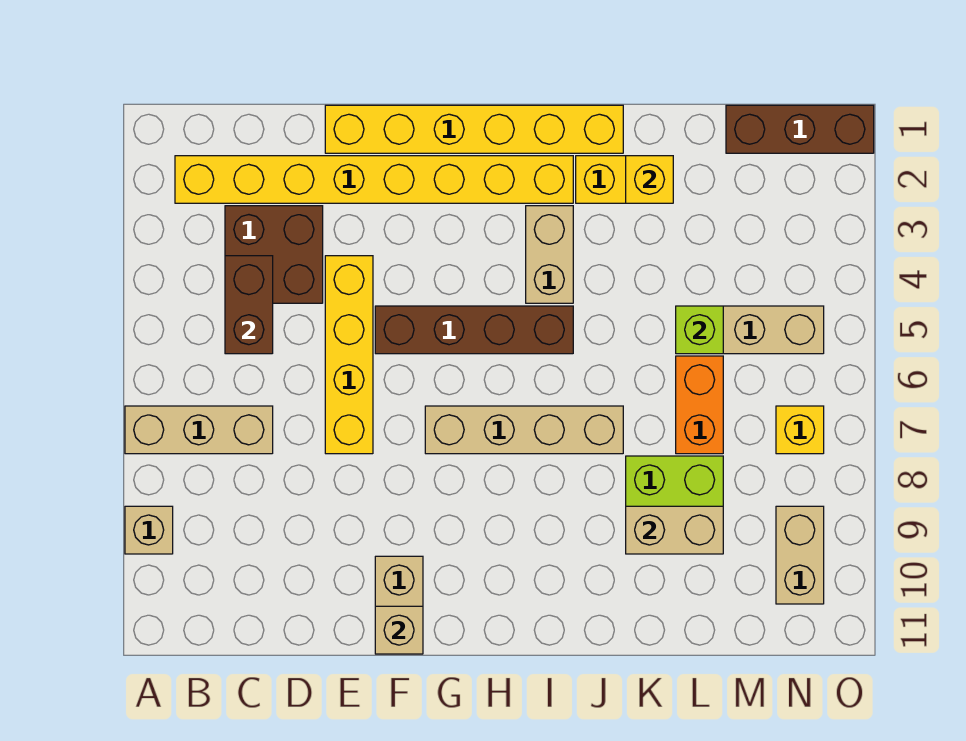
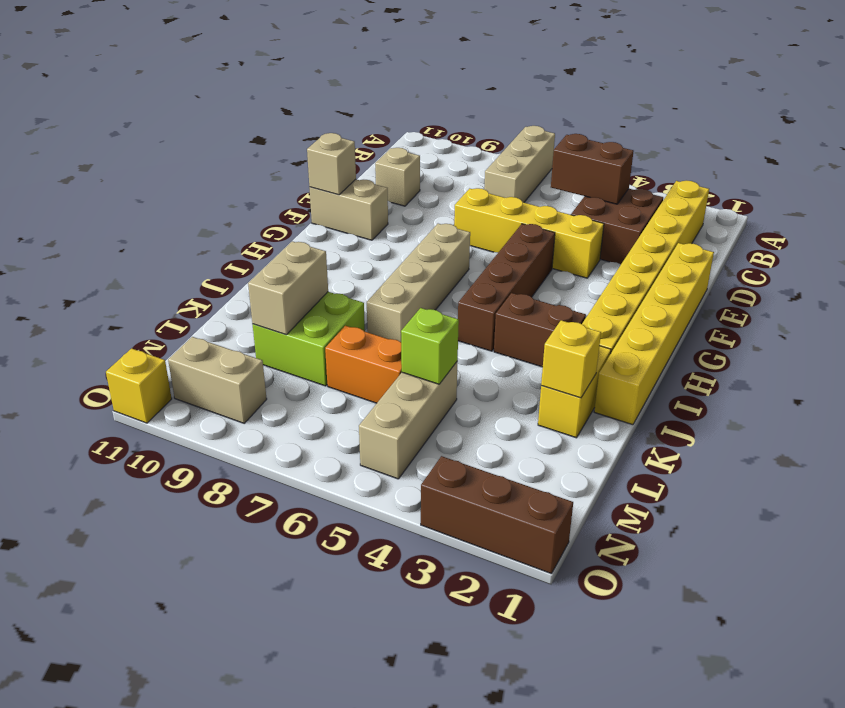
tan brick A9 level 1 -> tan brick D10 level 1
tan brick I3:I4 level 1 -> brown brick I3:I4 level 1
brown brick M1:O1 level 1 -> brown brick O1:O3 level 1
yellow brick N7 level 1 -> yellow brick O11 level 1

